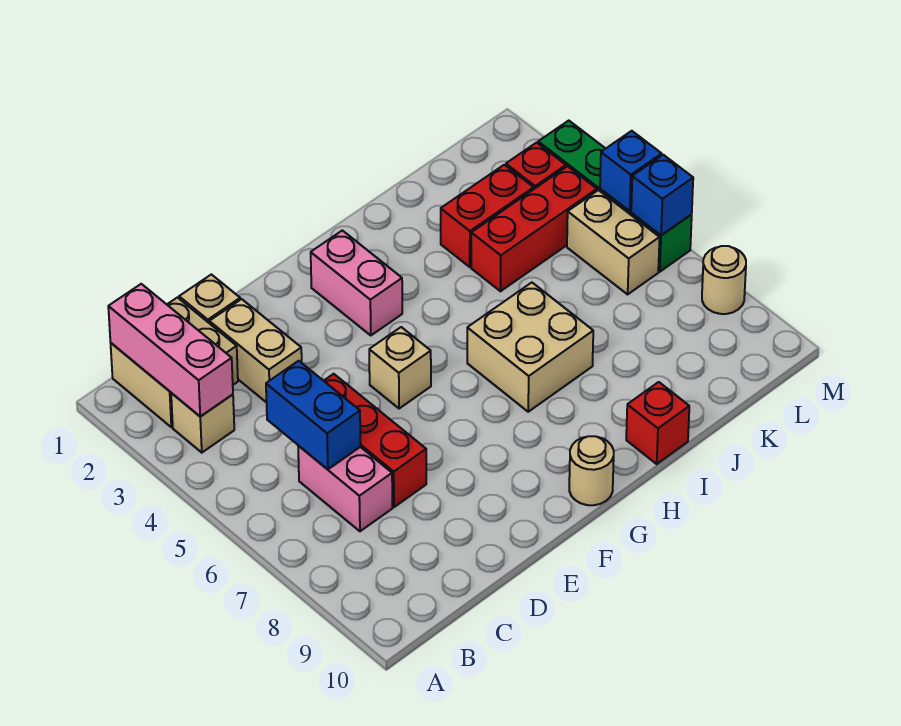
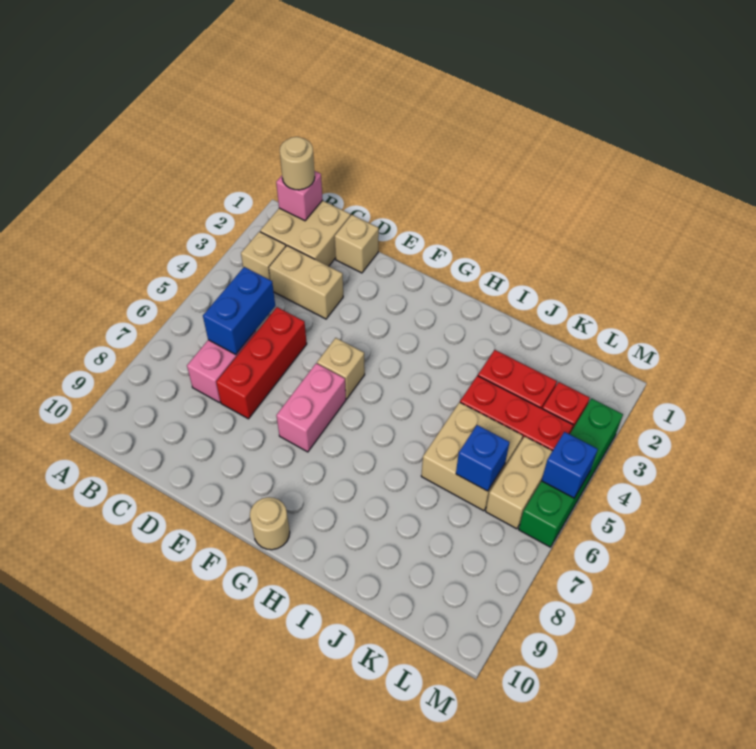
pink brick B1:B3 level 2 -> pink brick B1 level 2
tan brick D2:D3 level 1 -> tan brick C3:D3 level 1
pink brick G2:G3 level 1 -> pink brick F6:F7 level 1
tan brick H6:I7 level 1 -> tan brick J5:K6 level 1
red brick I10 level 1 -> none
blue brick M6 level 2 -> blue brick K6 level 2
tan round brick M8 level 1 -> tan round brick B1 level 3

